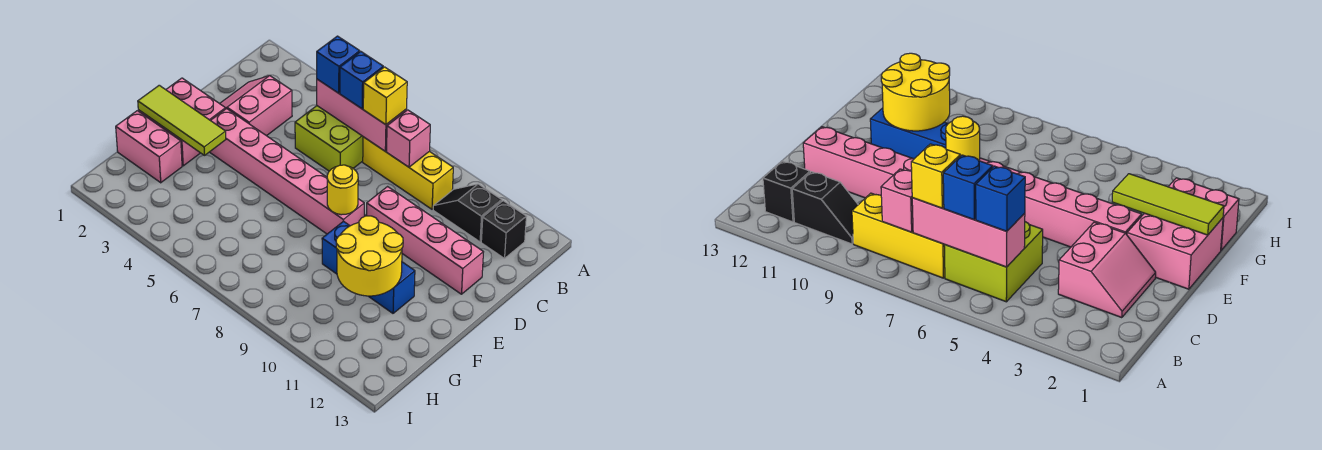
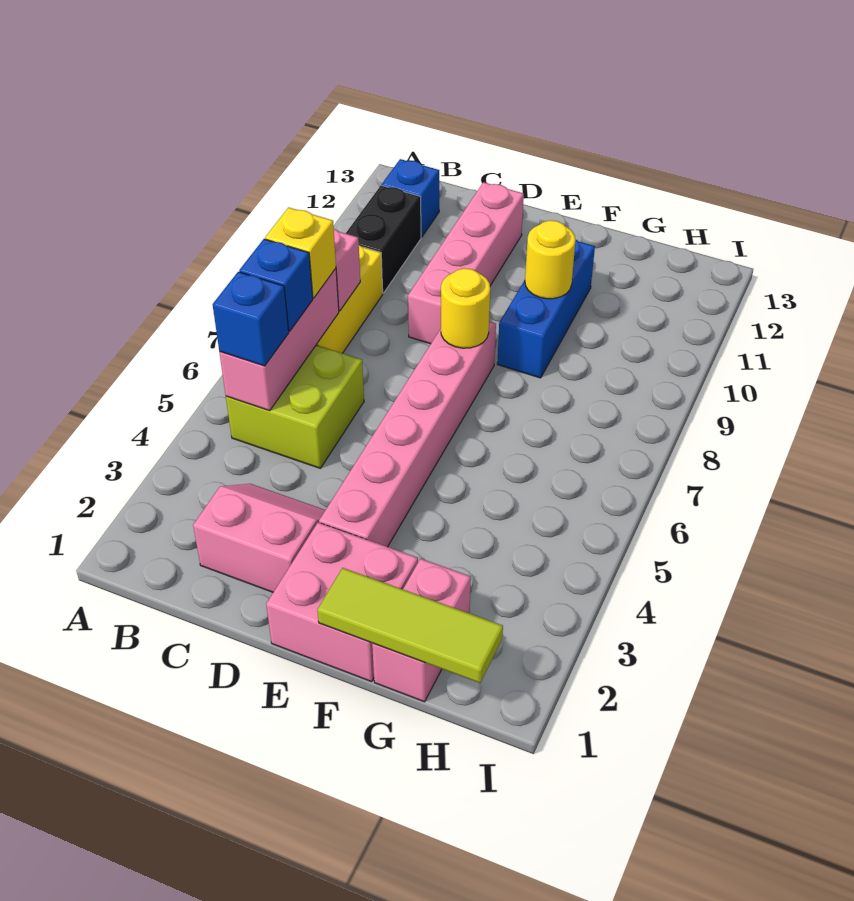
black slope B10:B11 level 1 top 11 -> black brick B10:B11 level 1
black brick B12 level 1 -> blue brick B12 level 1
pink slope C2:D3 level 1 top 3 -> pink slope C2:D3 level 1 top 2
lime tile F1:F3 level 2 -> lime tile F1:H1 level 2
yellow round brick F10:G11 level 2 -> yellow round brick F10 level 2

